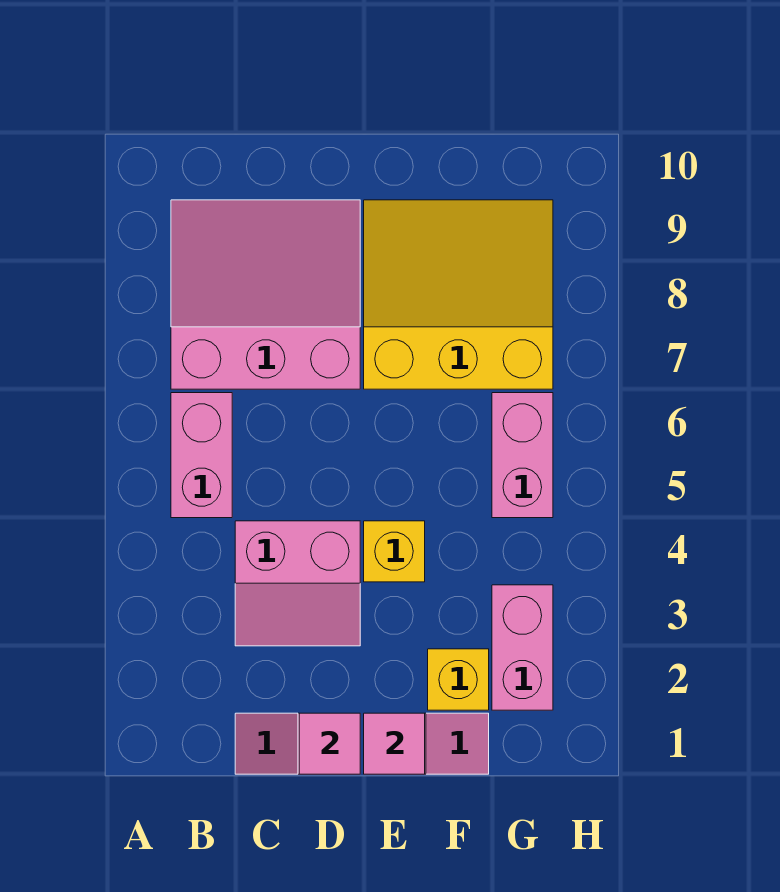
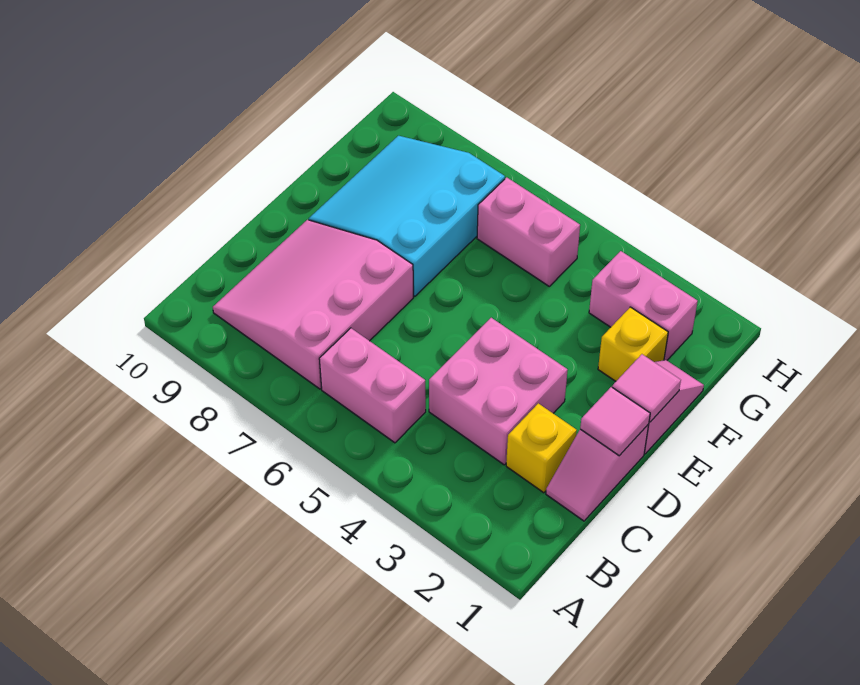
pink slope C3:D4 level 1 top 4 -> pink brick C3:D4 level 1
yellow brick E4 level 1 -> yellow brick C2 level 1
yellow slope E7:G9 level 1 top 7 -> cyan slope E7:G9 level 1 top 7

